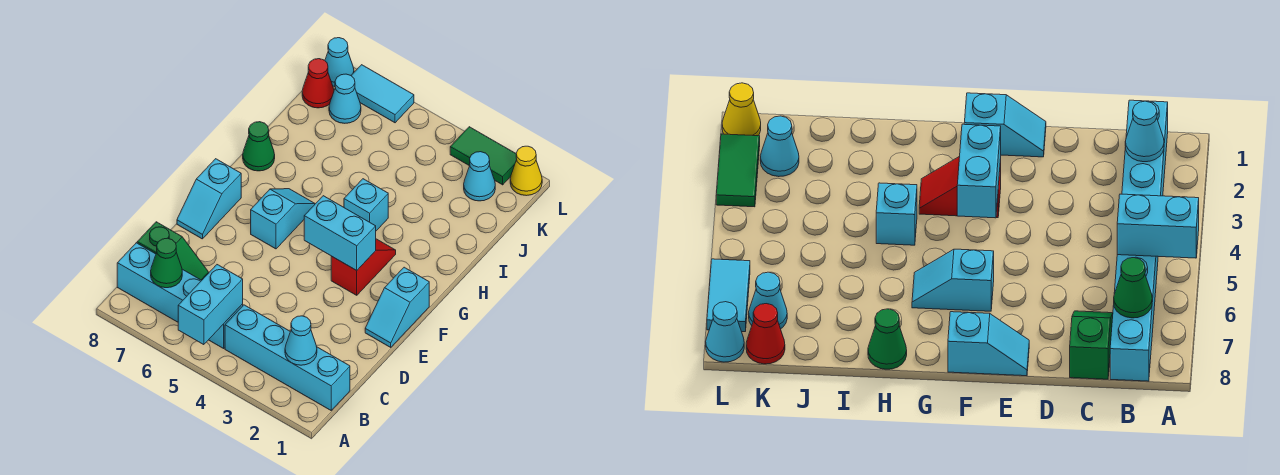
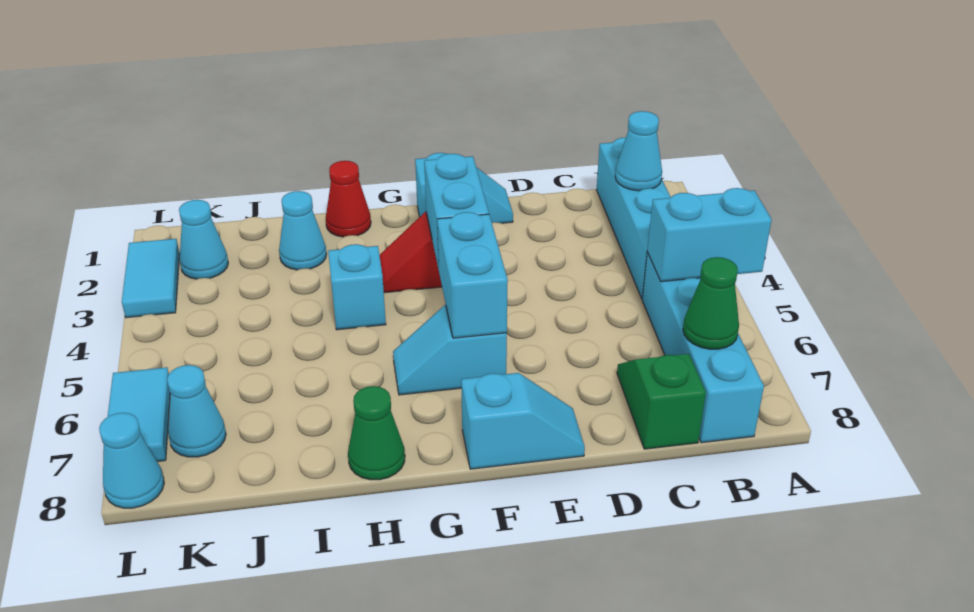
none -> cyan brick F5:F6 level 2
none -> cyan cone I2 level 1
red cone K8 level 1 -> red cone H1 level 1
yellow cone L1 level 1 -> none
green tile L2:L3 level 1 -> cyan tile L2:L3 level 1

